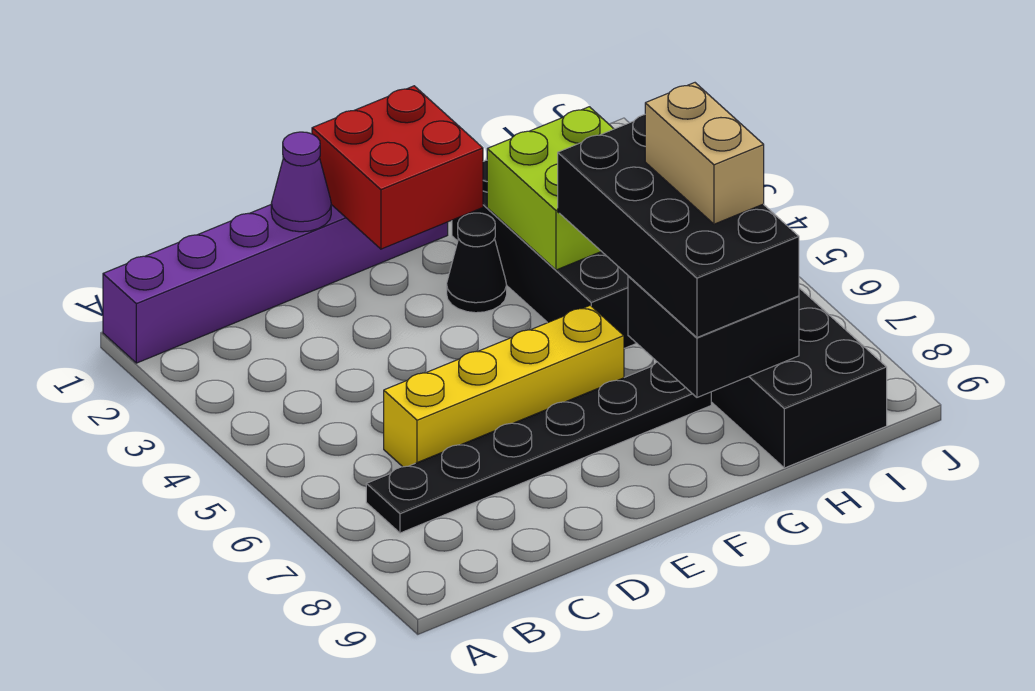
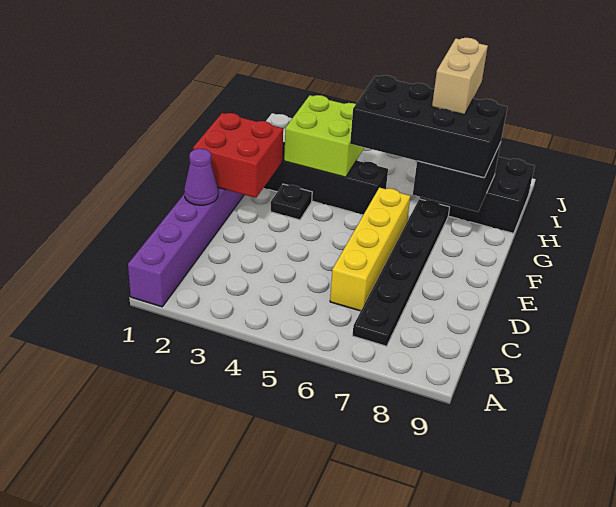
black cone F3 level 1 -> black plate F3 level 1
tan brick H6:H7 level 4 -> tan brick H7:I7 level 4

